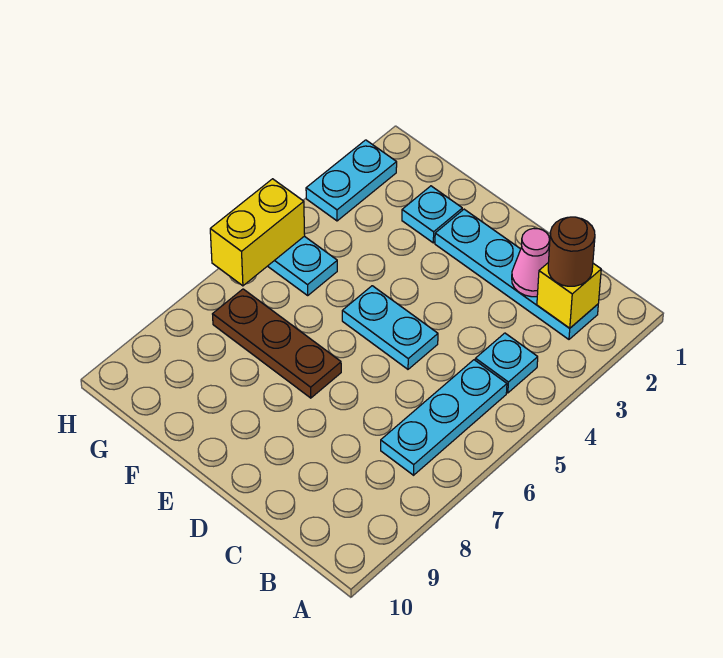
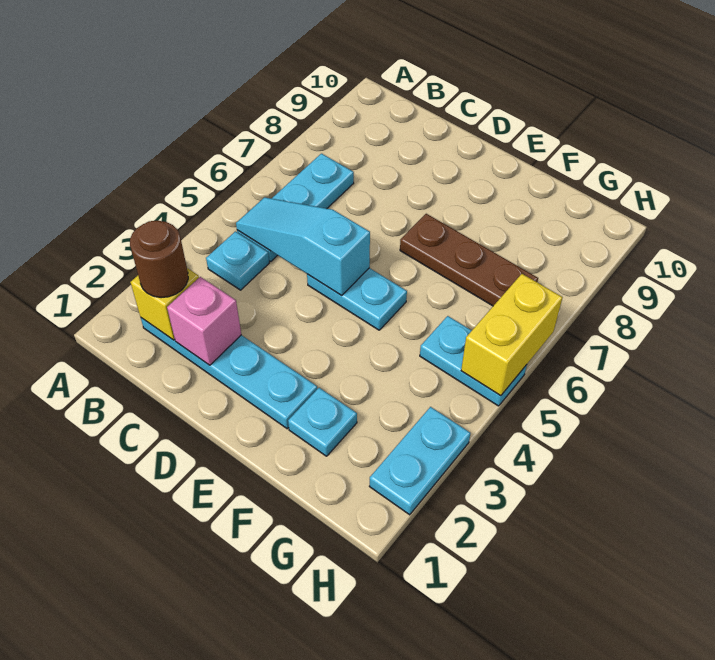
none -> cyan slope B5:D5 level 2 top D
pink cone C2 level 2 -> pink brick C2 level 2

